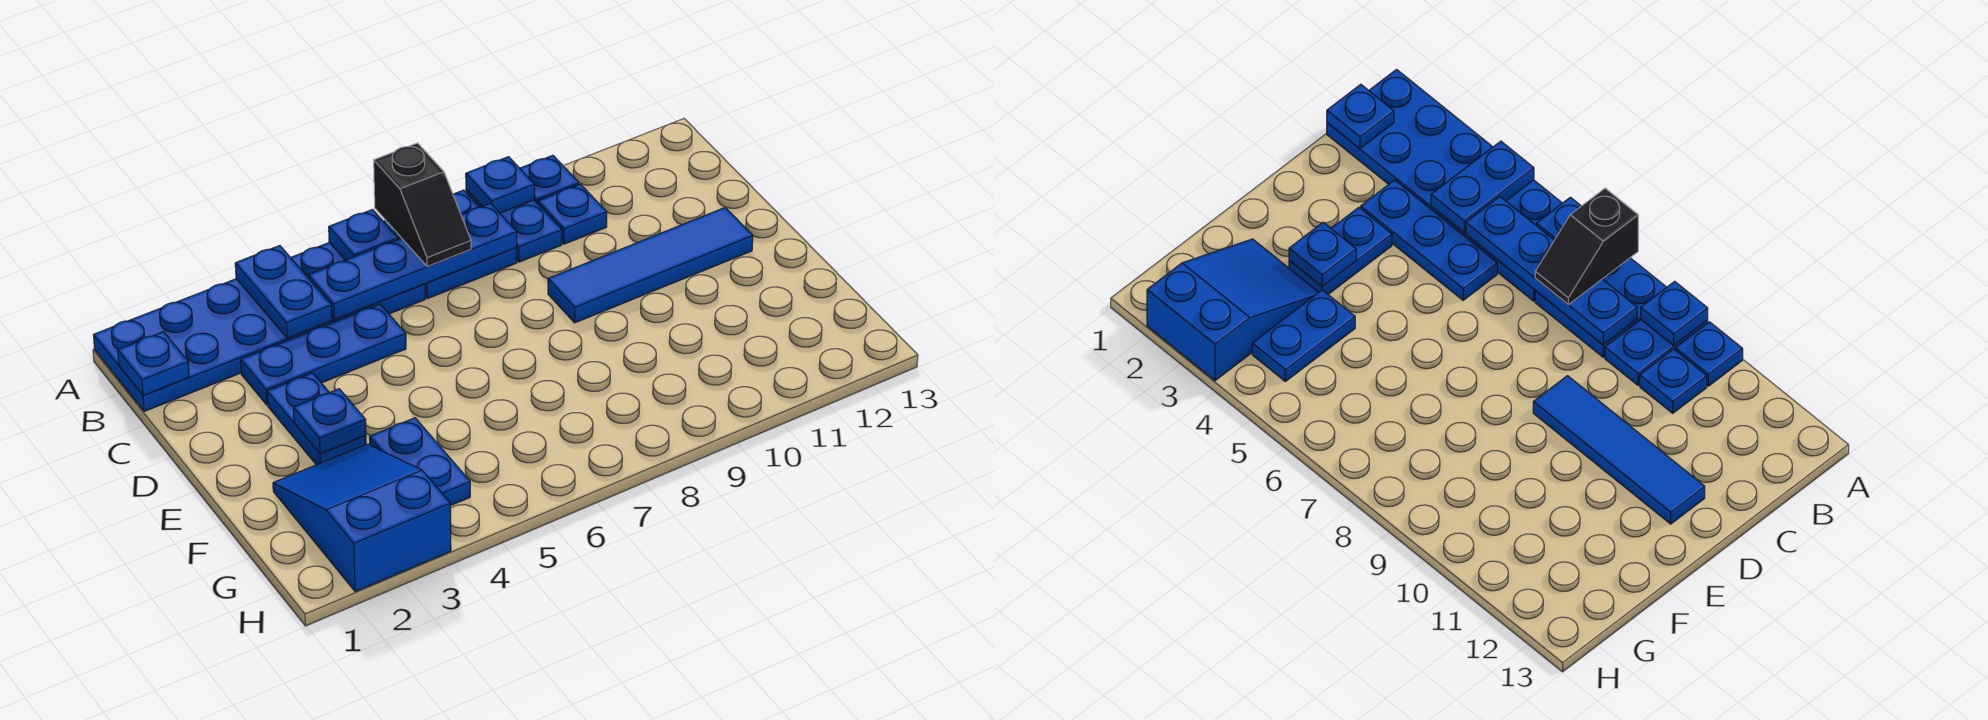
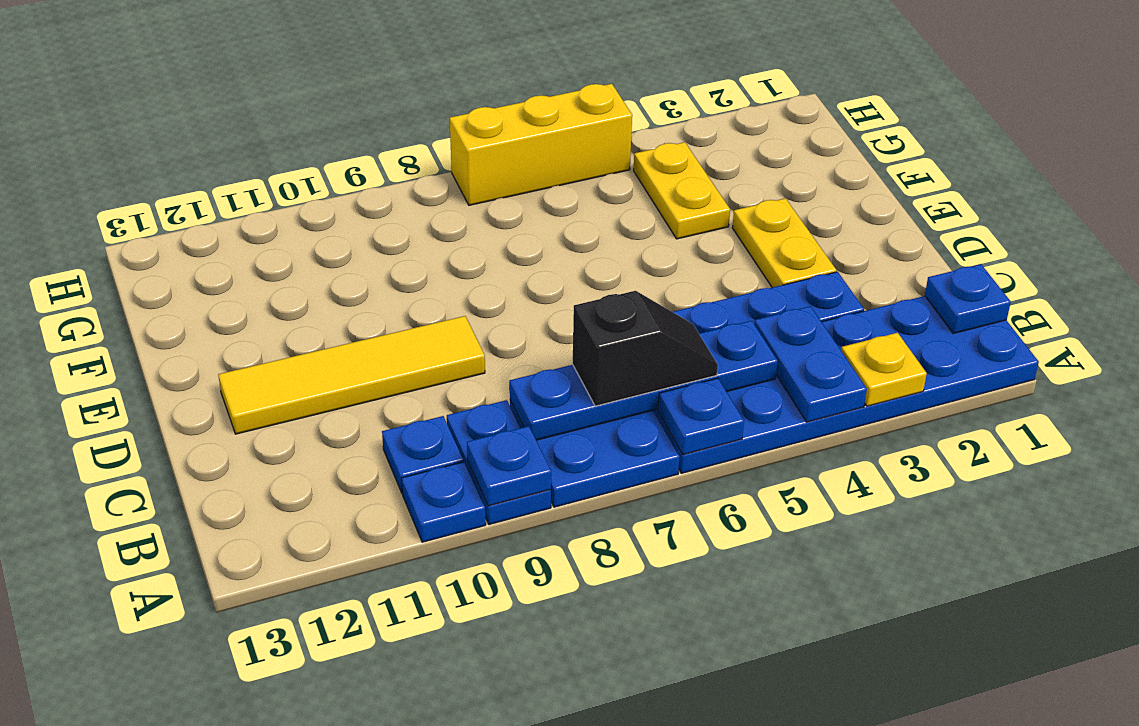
none -> yellow plate A3 level 2
black slope A7:B7 level 3 top A -> black slope B6:B7 level 3 top 7
blue plate D3:E3 level 1 -> yellow plate D3:E3 level 1
blue tile D9:D12 level 1 -> yellow tile D9:D12 level 1
blue plate E3 level 2 -> none
blue slope F2:H3 level 1 top H -> none
blue plate F4:G4 level 1 -> yellow plate F4:G4 level 1
none -> yellow brick H5:H7 level 1

